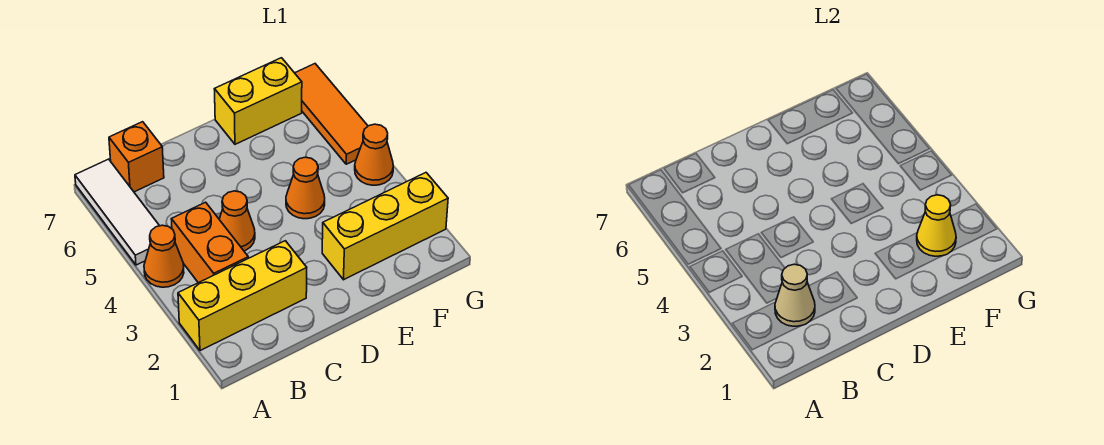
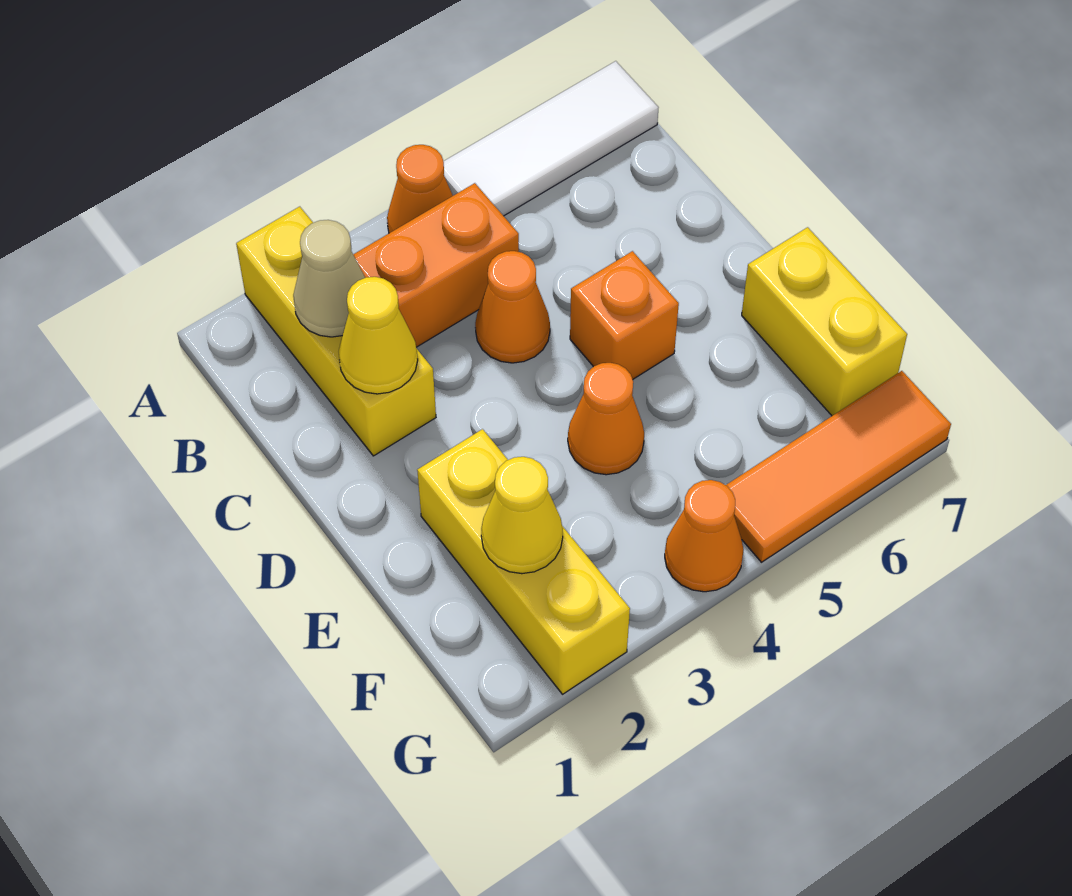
orange brick B7 level 1 -> orange brick D5 level 1
none -> yellow cone C2 level 2

